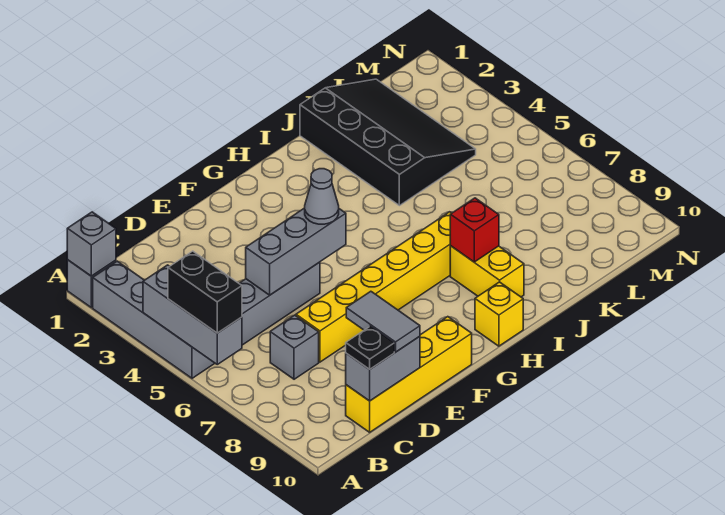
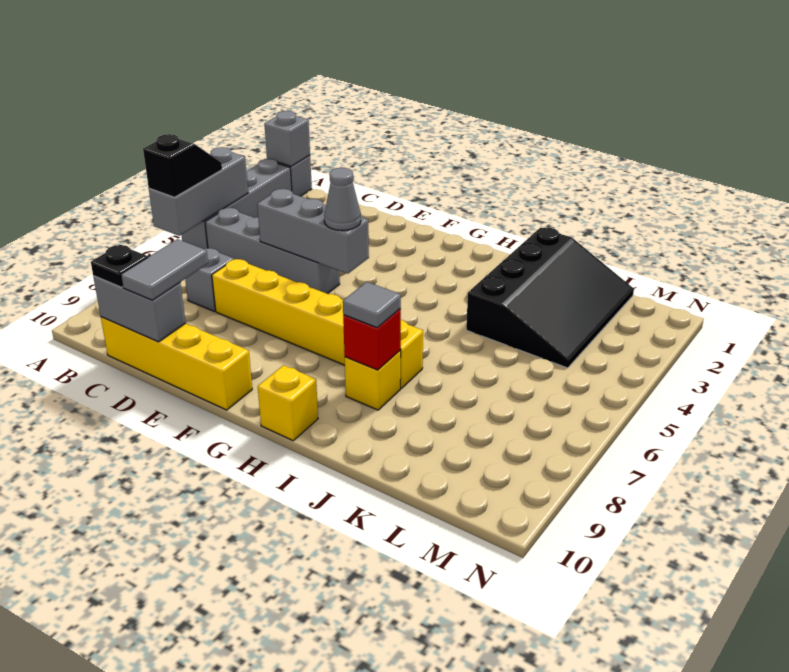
black brick A5:A6 level 3 -> black slope A5:A6 level 3 top 6
yellow brick I8:I9 level 1 -> yellow brick I8 level 1
none -> grey tile I8 level 3

